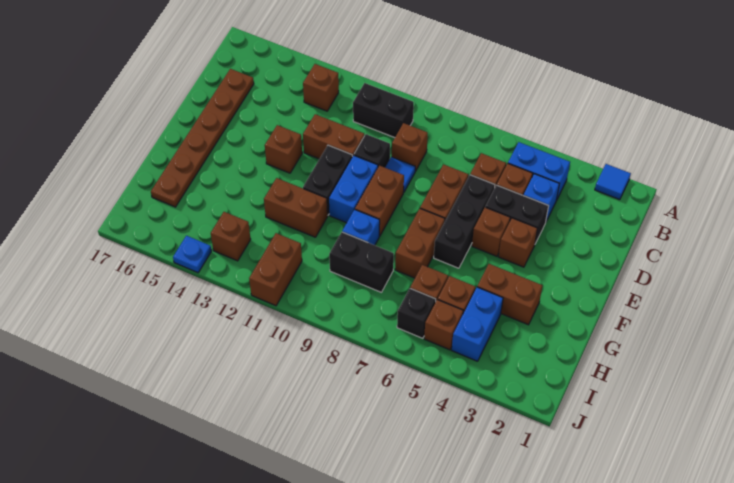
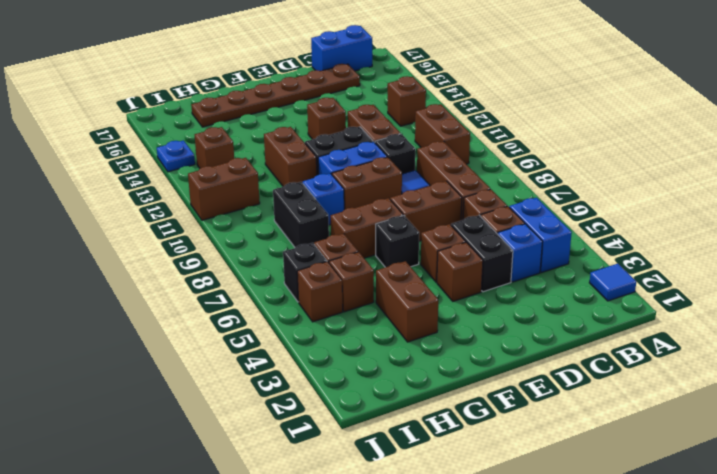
black brick B10:B11 level 1 -> brown brick B10:B11 level 1
brown brick C9 level 1 -> brown brick C7:C9 level 1
black brick D6:F6 level 1 -> black brick F6 level 1
blue brick H4:I4 level 1 -> blue brick B17:C17 level 1

